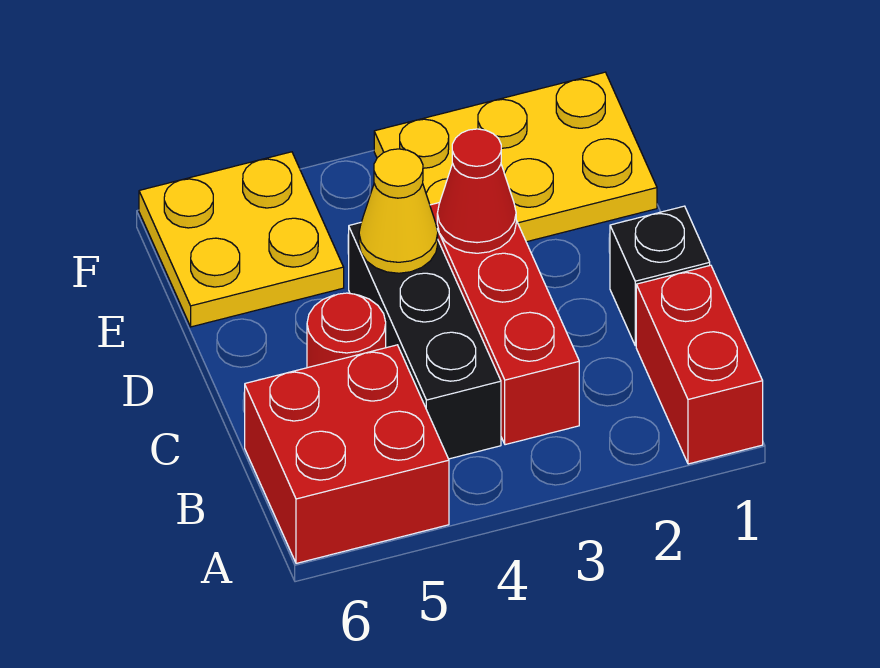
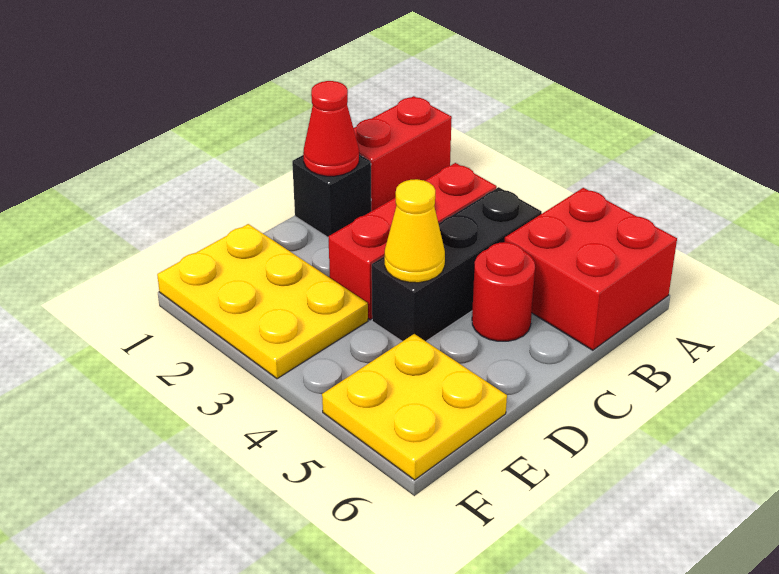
red cone D3 level 2 -> red cone C1 level 2

